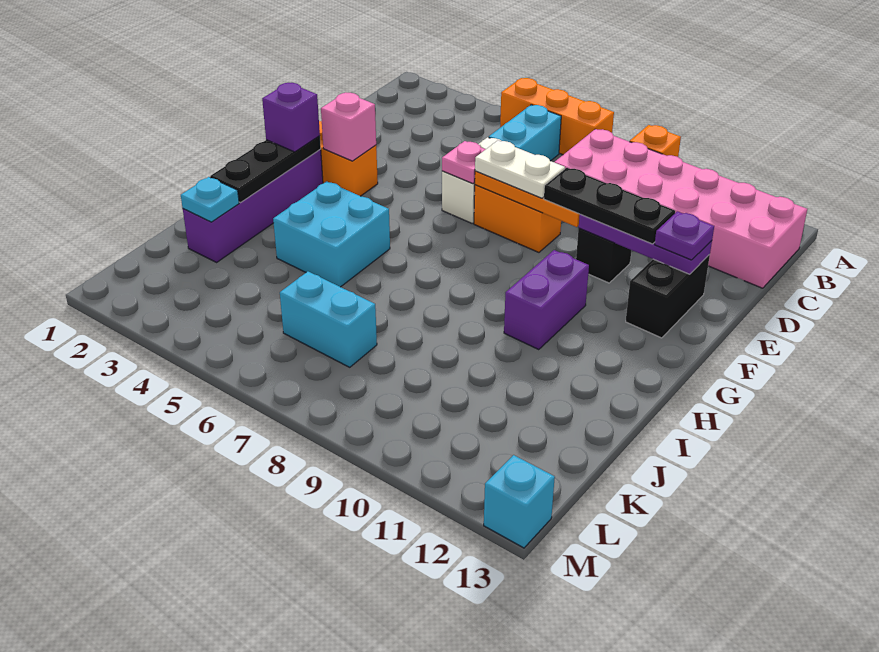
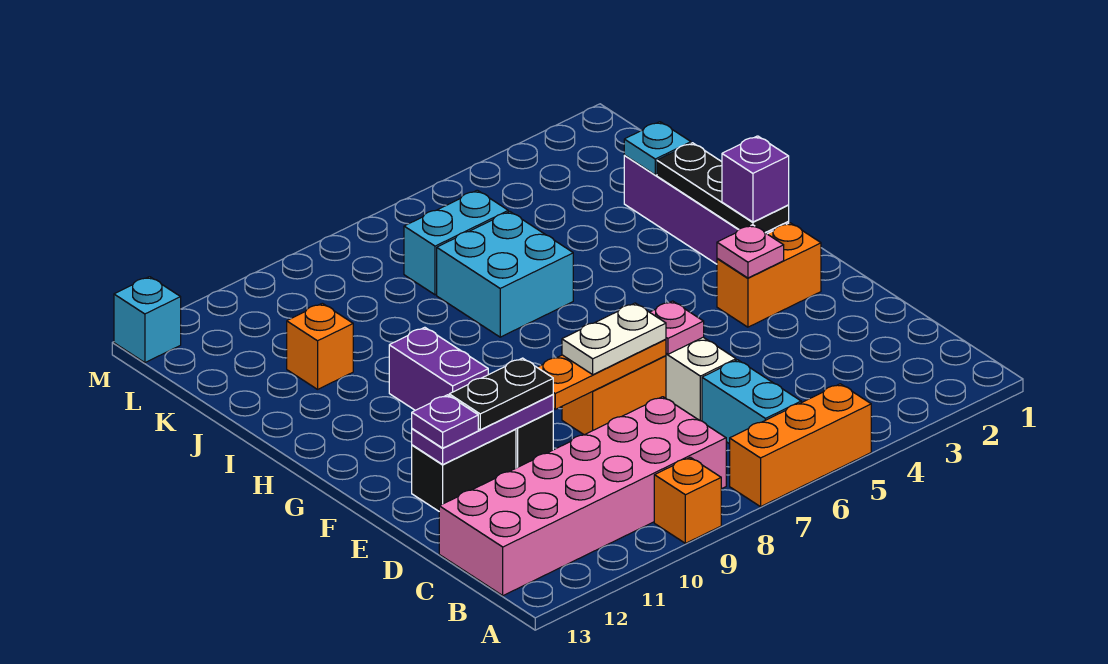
black plate E9:E11 level 3 -> black plate E10:E11 level 3
black brick E12:F12 level 1 -> black brick E11:E12 level 1
pink brick F3 level 2 -> pink plate F3 level 2
cyan brick H4:I5 level 1 -> cyan brick I6:J7 level 1
none -> orange brick J11 level 1

